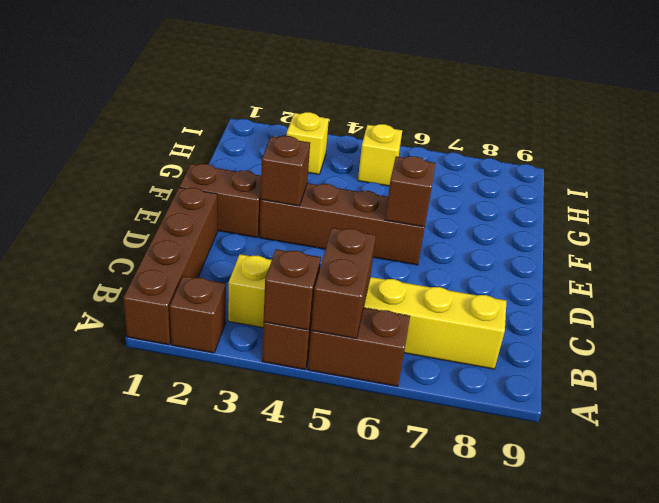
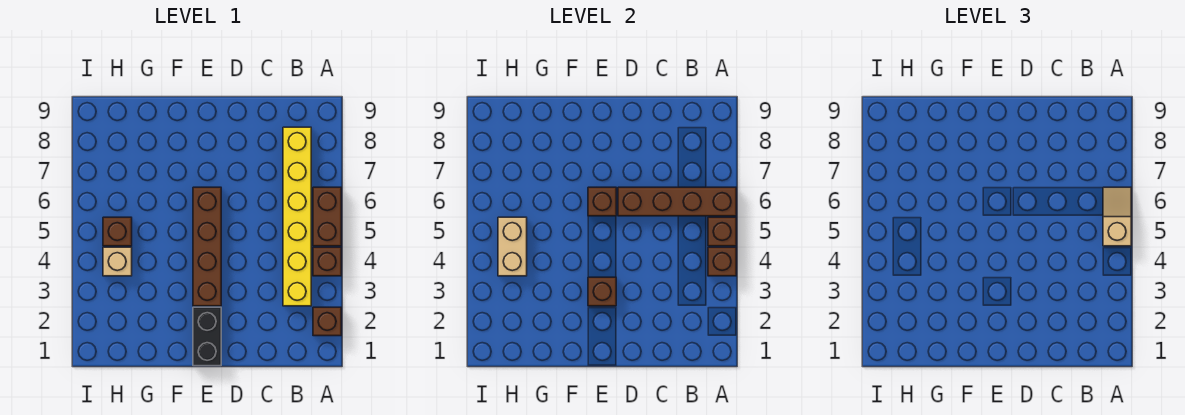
brown brick A1:D1 level 1 -> brown brick A6:D6 level 2
brown brick A5:B5 level 2 -> brown brick A5 level 2
none -> tan slope A5:A6 level 3 top 5
brown brick E1:E2 level 1 -> black brick E1:E2 level 1
yellow brick H3 level 1 -> none
none -> tan brick H4 level 1
none -> tan brick H4:H5 level 2
yellow brick H5 level 1 -> brown brick H5 level 1

